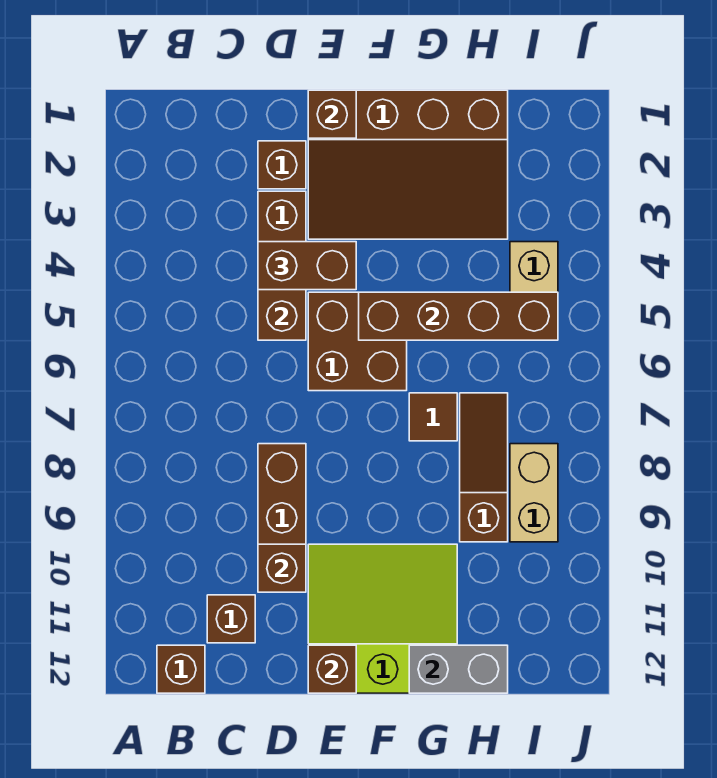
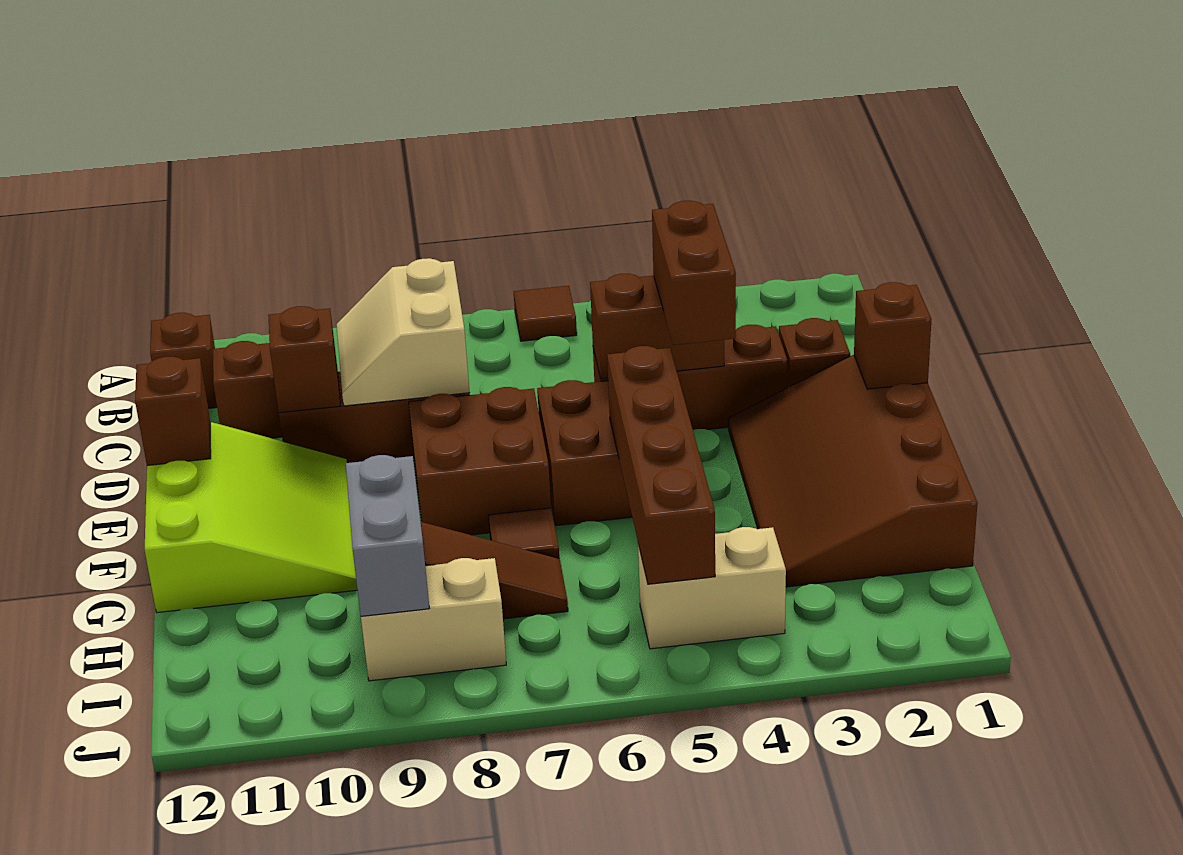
none -> brown tile A6 level 1
none -> tan slope C8:D9 level 2 top 8
none -> brown brick E7:F8 level 1
grey brick G12:H12 level 2 -> grey brick H9:I9 level 2

